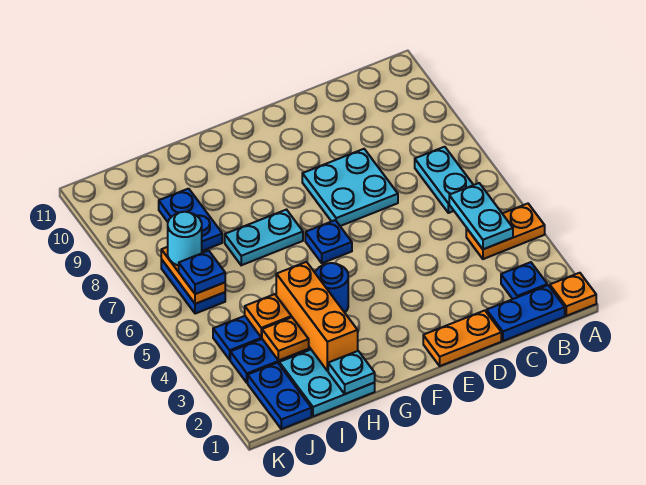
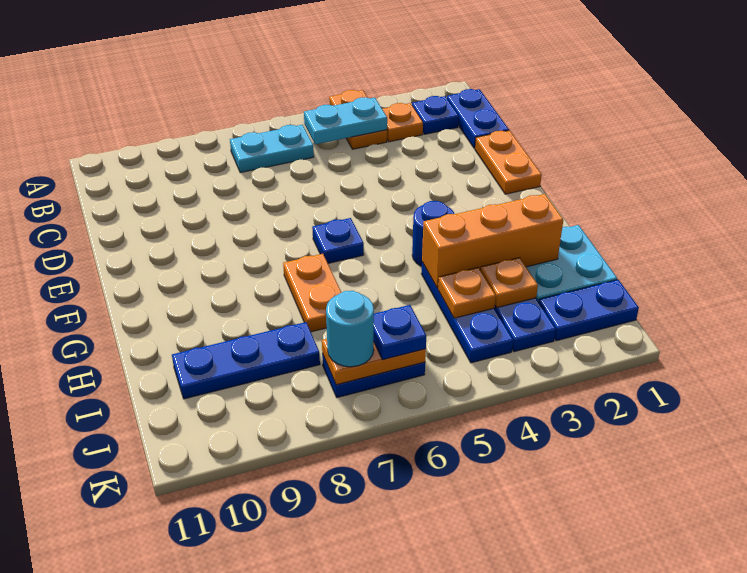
orange plate A1 level 1 -> orange plate B3 level 1
cyan plate D7:E8 level 1 -> none
cyan plate G7:H7 level 1 -> orange plate G7:H7 level 1
cyan plate H1 level 2 -> none
blue plate I8:I9 level 1 -> blue plate I8:I10 level 1

